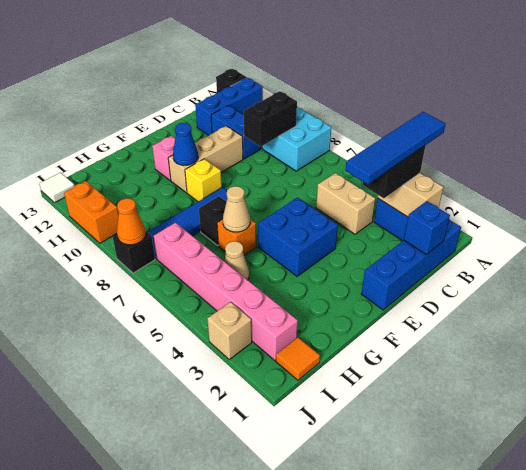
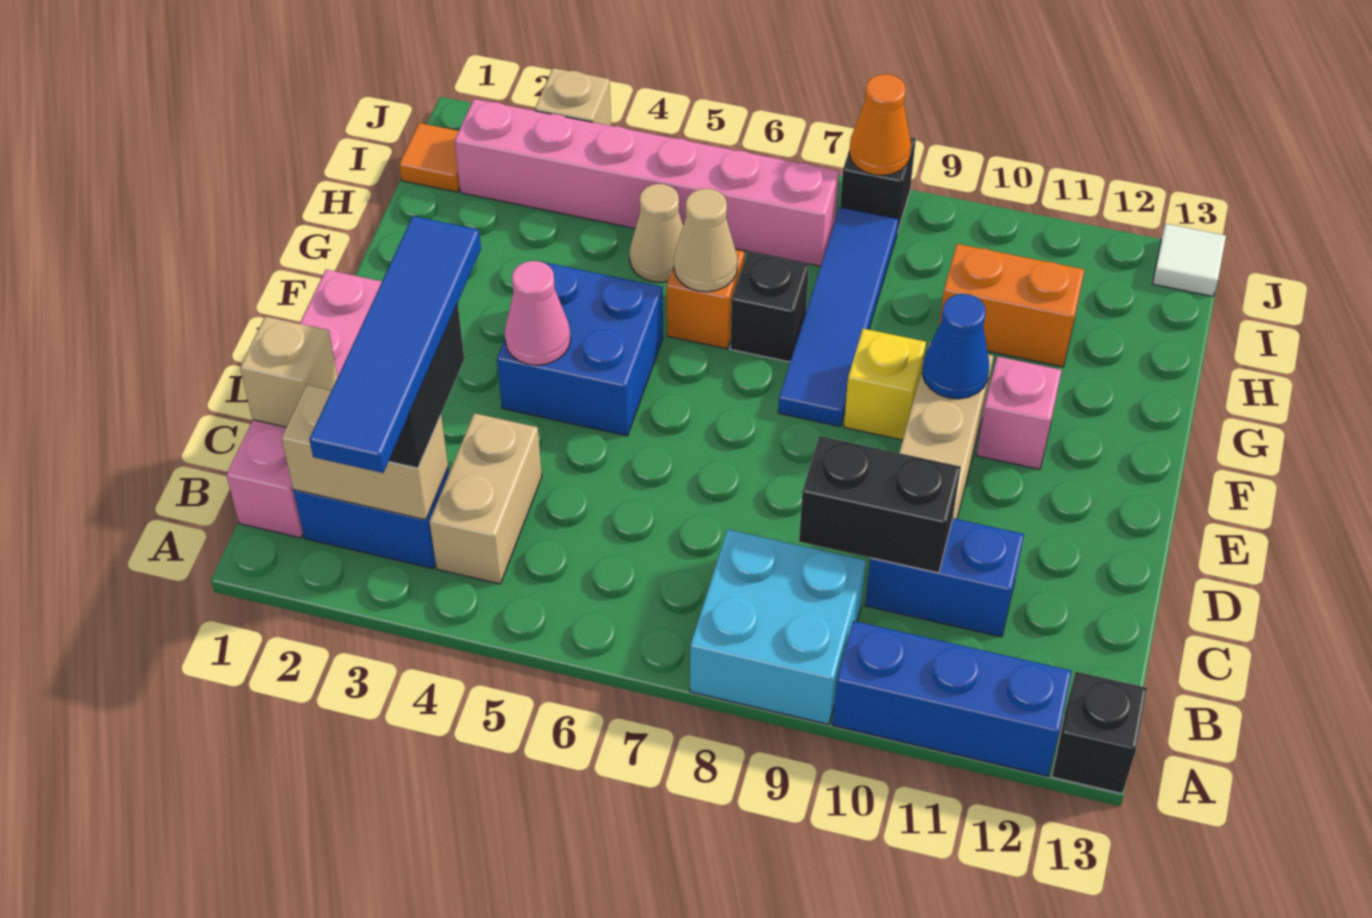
blue brick A12:C12 level 1 -> blue brick A10:A12 level 1
blue brick B1:E1 level 1 -> pink brick B1:E1 level 1
black brick B9:C9 level 2 -> black brick C9:C10 level 2
blue brick C1 level 2 -> tan brick C1 level 2
tan brick C4:C5 level 1 -> tan brick B4:C4 level 1
none -> pink cone E4 level 2
orange brick J10:J11 level 1 -> orange brick H10:H11 level 1

